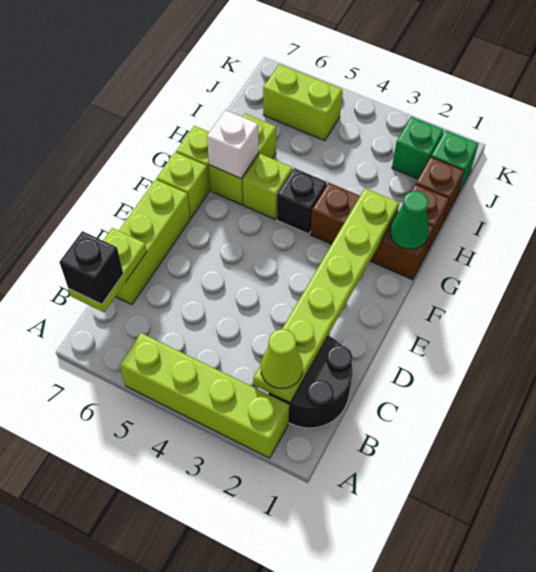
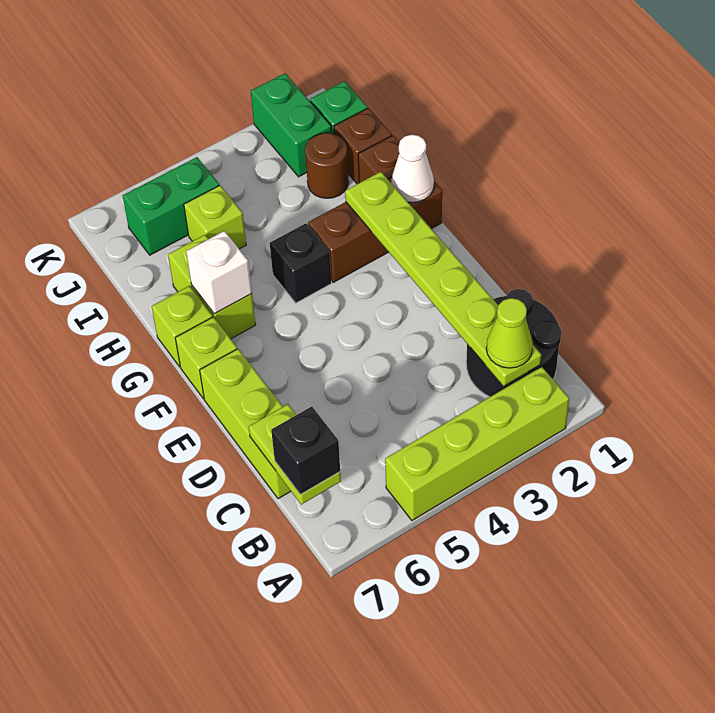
green cone G1 level 2 -> white cone G1 level 2
lime brick G5 level 1 -> lime brick I5 level 1
none -> brown round brick I2 level 1
green brick J2 level 1 -> green brick J2:K2 level 1
lime brick J5:J6 level 1 -> green brick J5:J6 level 1

